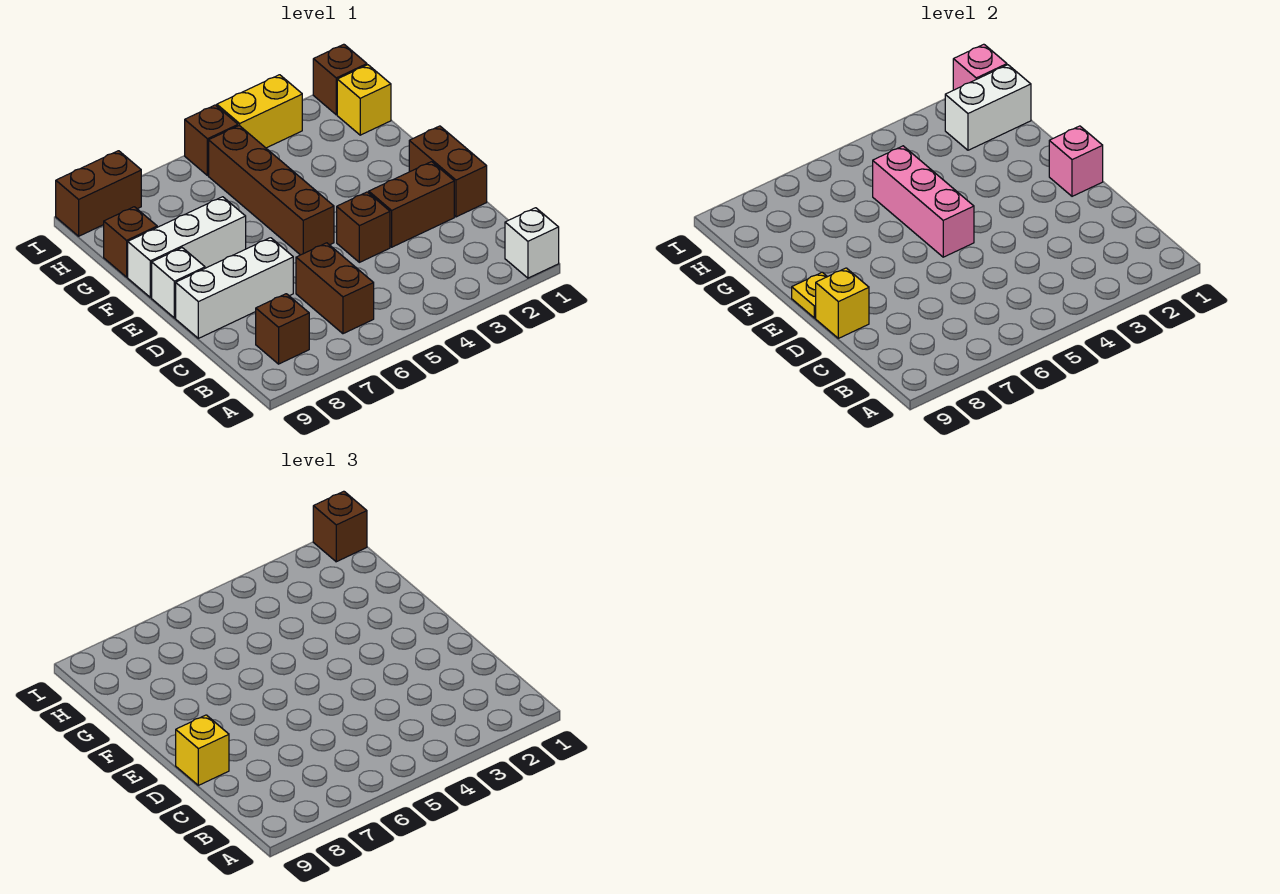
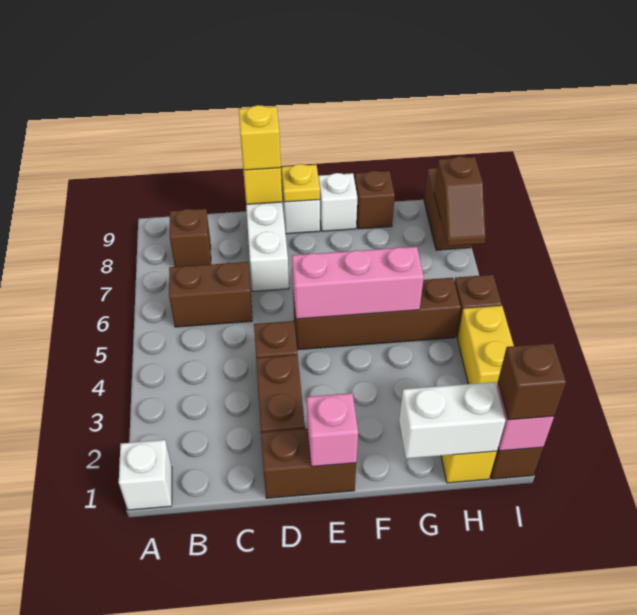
white brick F7:F9 level 1 -> white brick F9 level 1
white brick H1:H2 level 2 -> white brick G1:H1 level 2
none -> brown slope I7:I8 level 2 top 8

